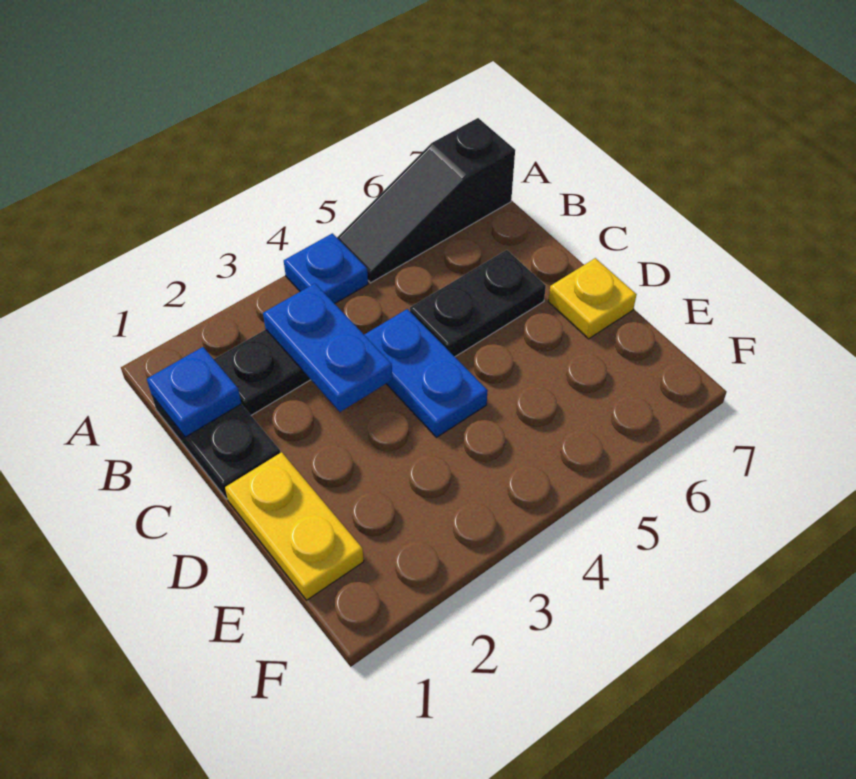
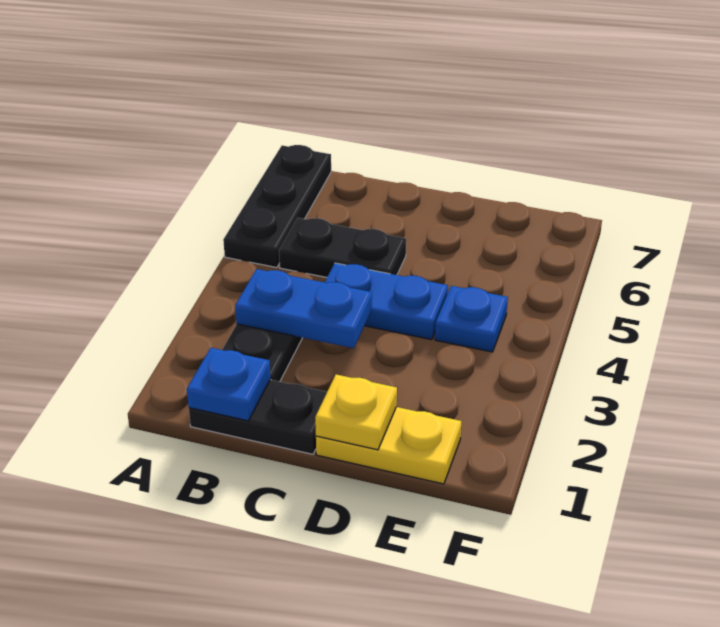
blue plate A4 level 1 -> blue plate E4 level 1
black slope A5:A7 level 1 top 7 -> black plate A5:A7 level 1
black plate C5:C6 level 1 -> black plate B5:C5 level 1
yellow plate D7 level 1 -> yellow plate D1 level 2

